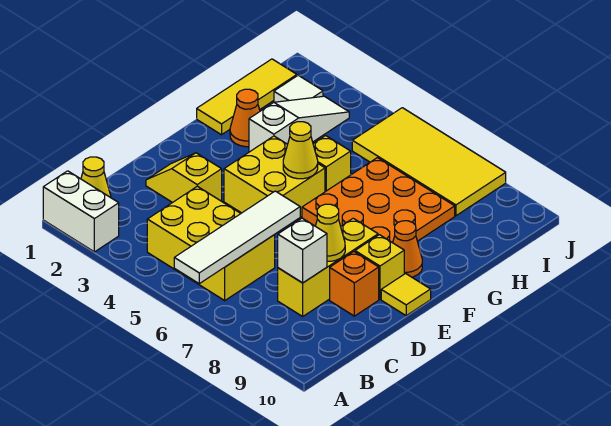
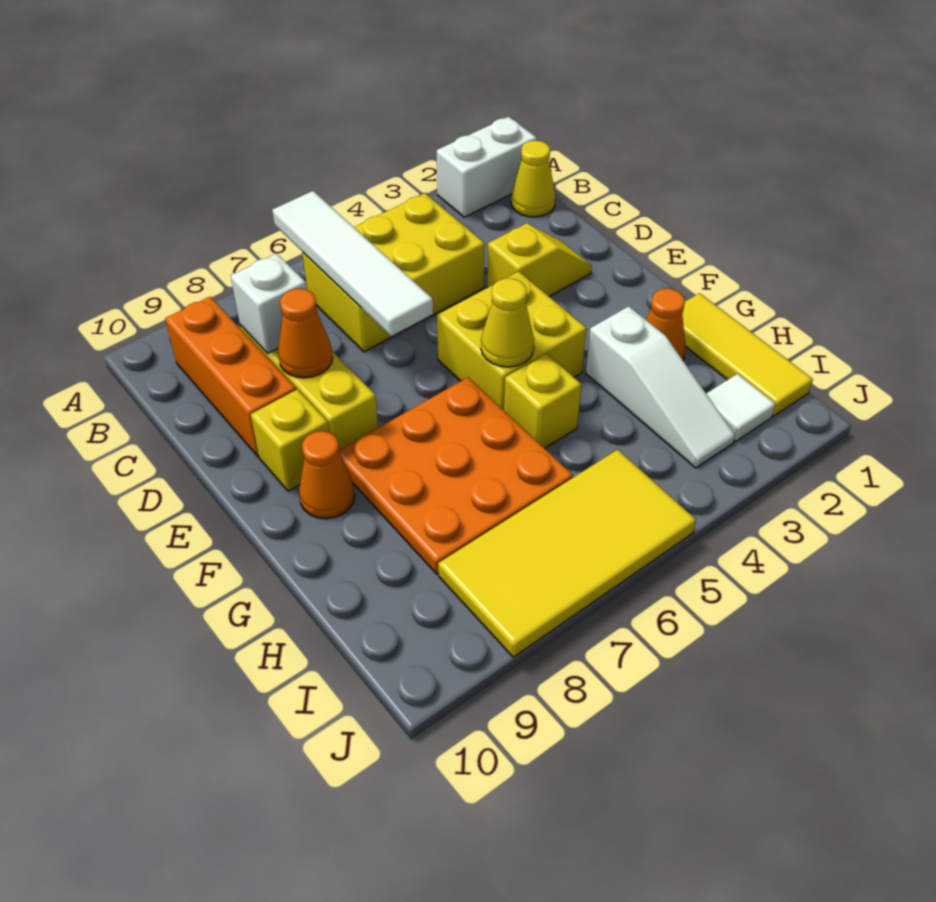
yellow cone D8 level 2 -> orange cone D8 level 2
orange brick D9 level 1 -> orange brick B9:D9 level 1
yellow tile E10 level 1 -> none

